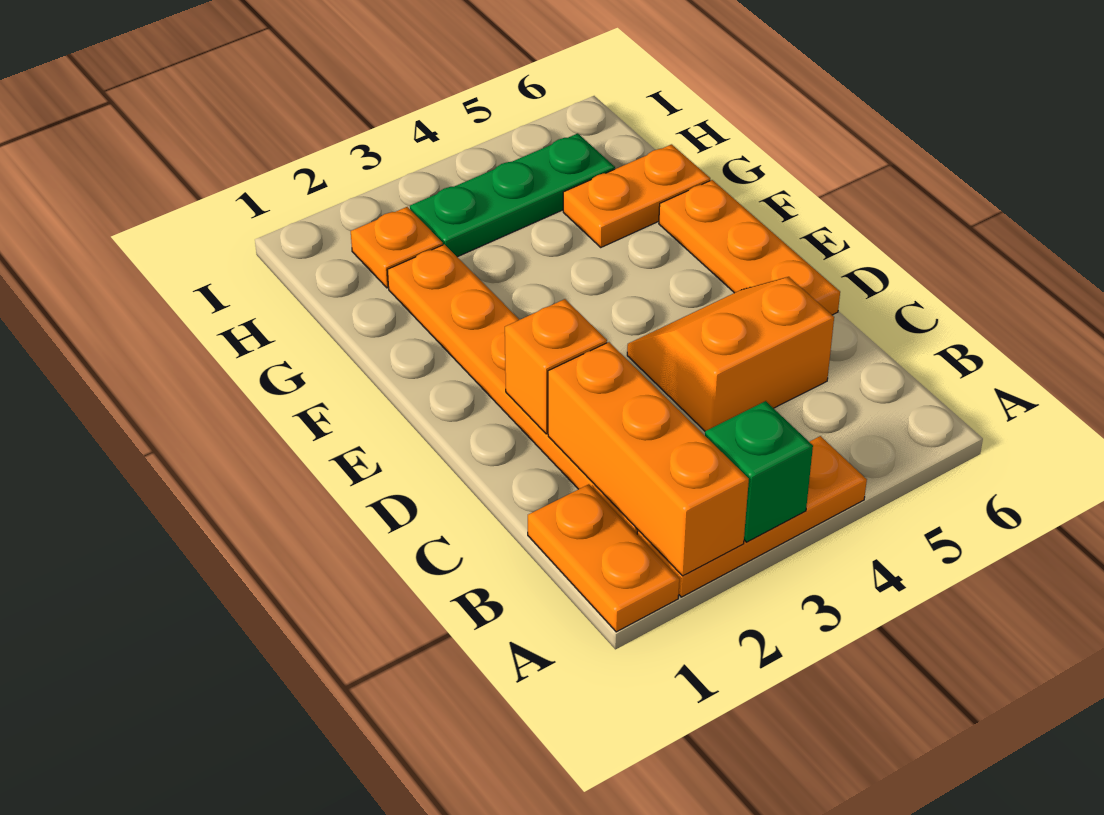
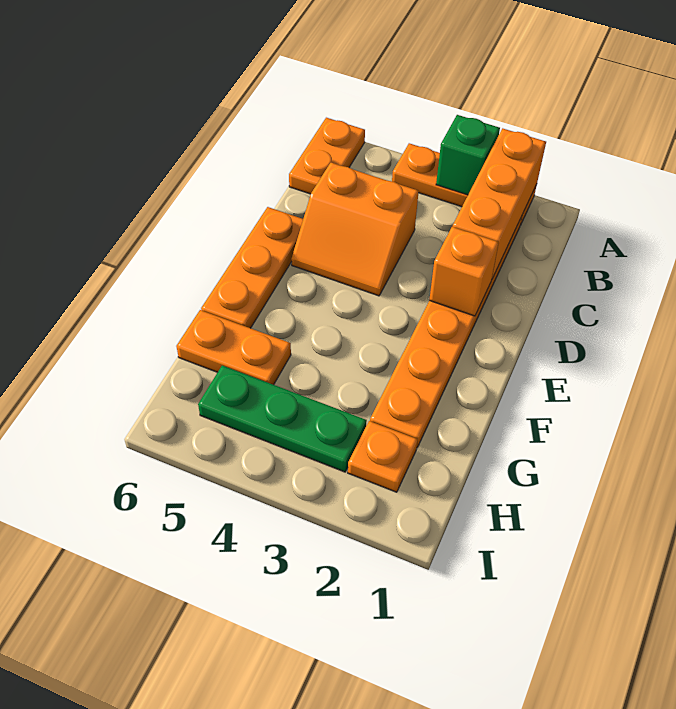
orange plate A1:B1 level 1 -> orange plate A6:B6 level 1

